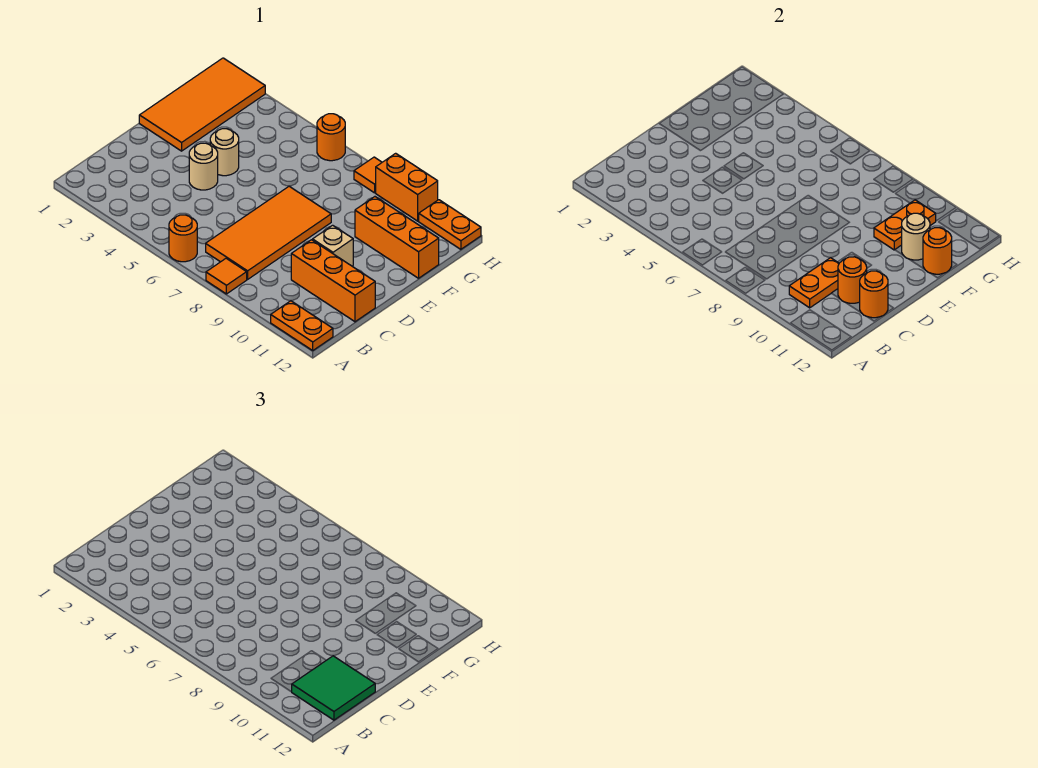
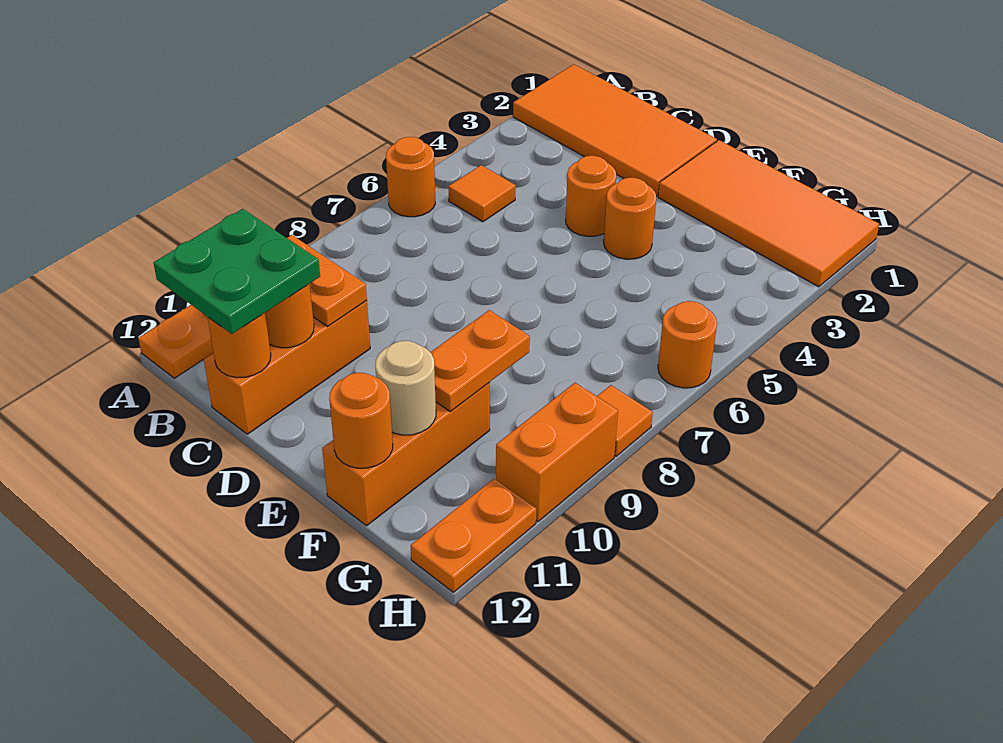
orange tile A8 level 1 -> orange tile B5 level 1
orange tile B7:E8 level 1 -> orange tile A1:D2 level 1
green tile B11:C12 level 3 -> green plate B11:C12 level 3
tan round brick D4 level 1 -> orange round brick D4 level 1
tan brick D10 level 1 -> none
tan round brick E4 level 1 -> orange round brick E4 level 1
orange plate F10:G10 level 2 -> orange plate F9:F10 level 2

